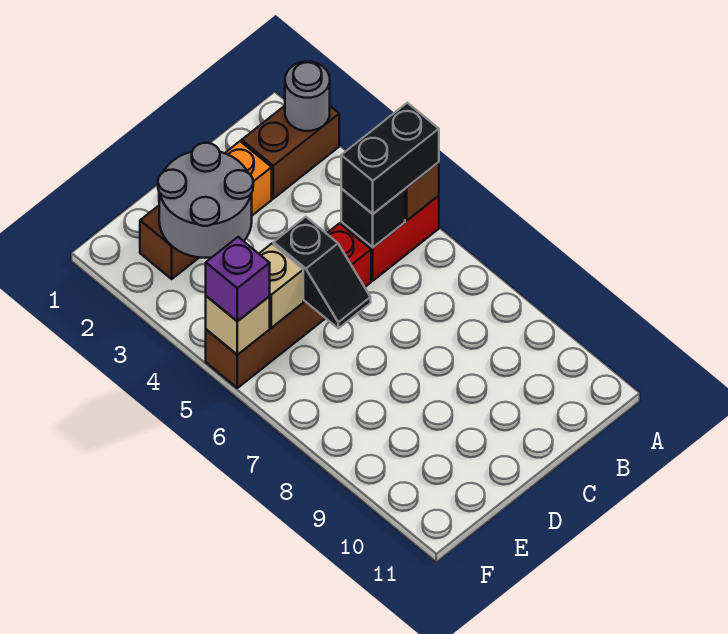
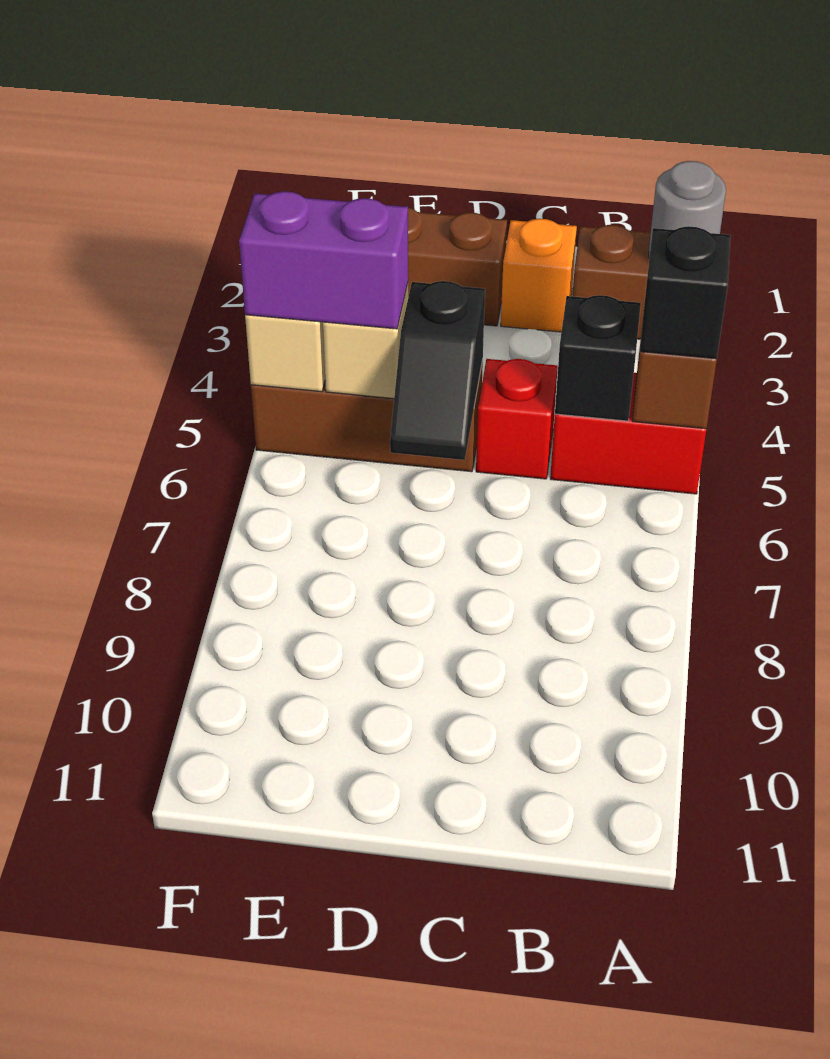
black brick A5:B5 level 3 -> black brick A5 level 3
grey round brick D2:E3 level 2 -> none
purple brick F5 level 3 -> purple brick E5:F5 level 3

